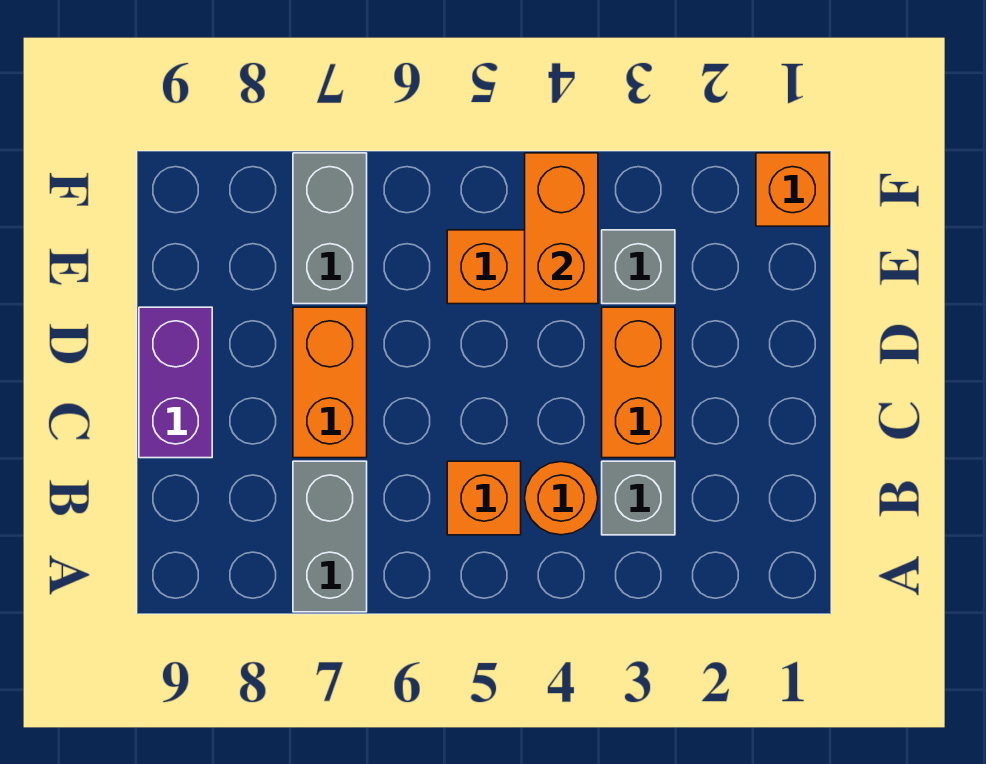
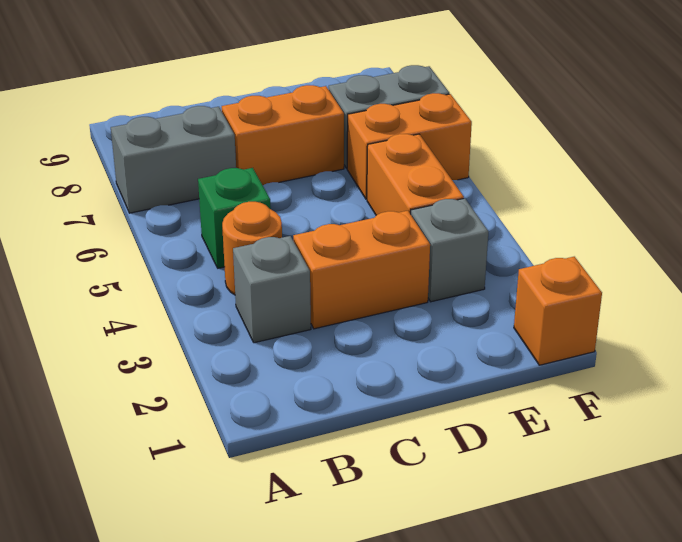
orange brick B5 level 1 -> green brick B5 level 1
purple brick C9:D9 level 1 -> none
orange brick E4:F4 level 2 -> orange brick E6:F6 level 1

